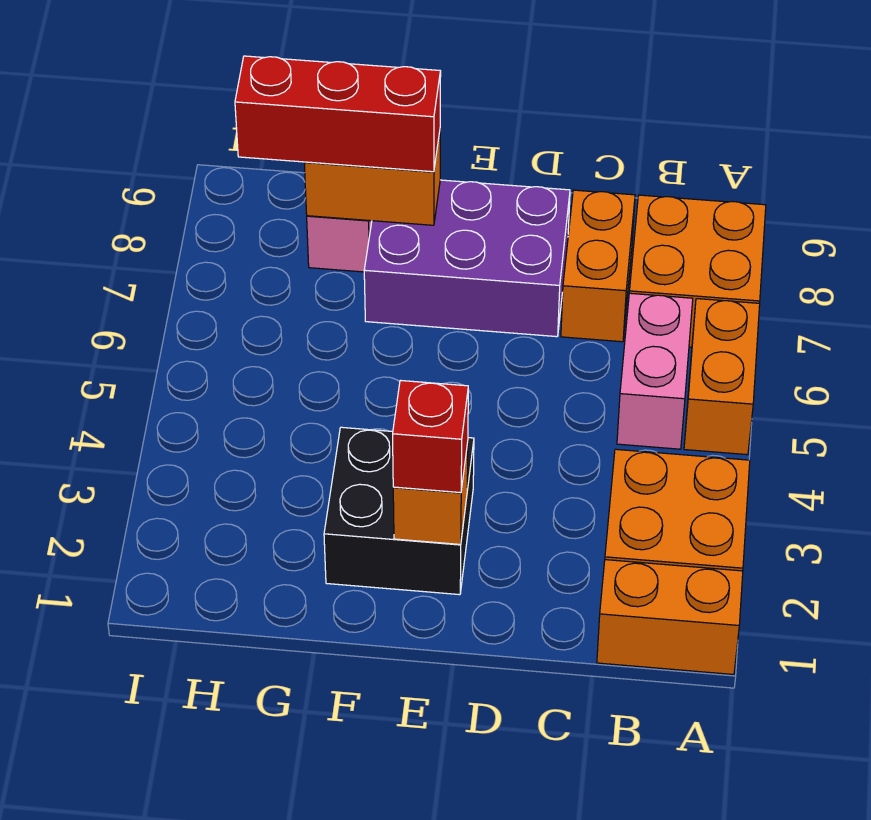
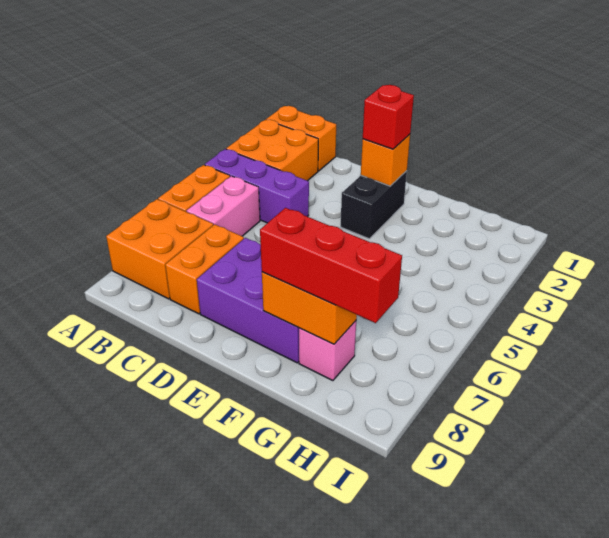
none -> purple brick A4:C4 level 1
black brick E2:F3 level 1 -> black brick E2:E3 level 1

